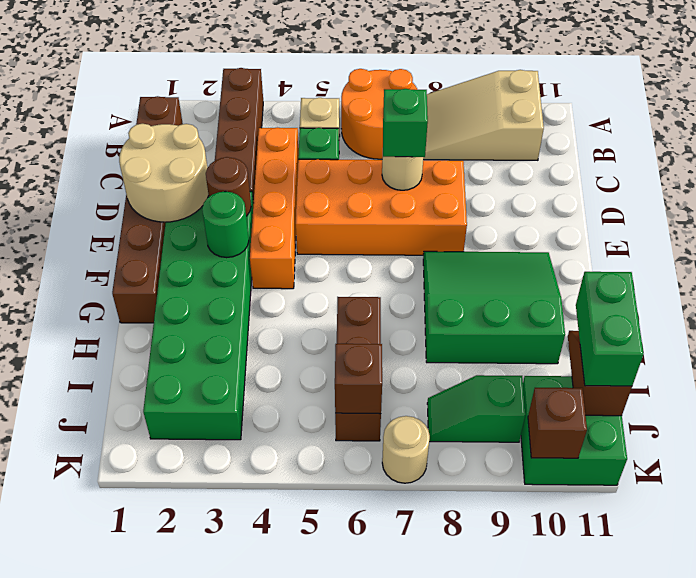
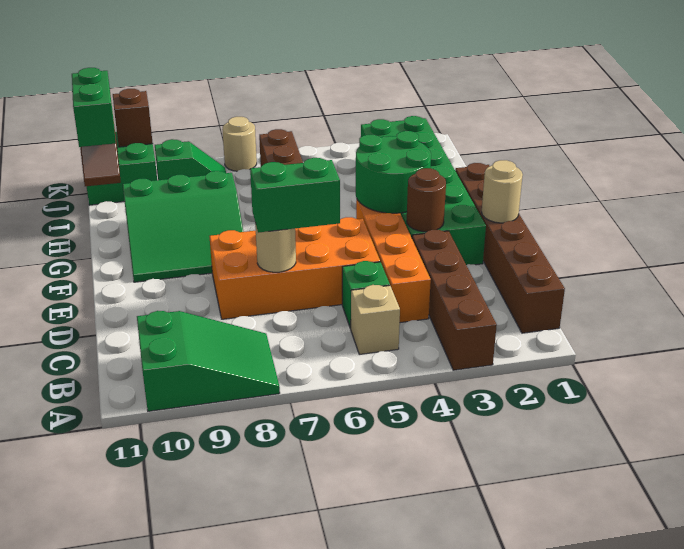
orange round brick A6:B7 level 1 -> none
tan slope A8:B10 level 1 top 10 -> green slope A8:B10 level 1 top 10
tan round brick D1:E2 level 2 -> tan round brick E1 level 2
green brick D7 level 3 -> green brick D6:D7 level 3
green round brick F3 level 2 -> green round brick F3:G4 level 2
brown brick J6 level 2 -> none

